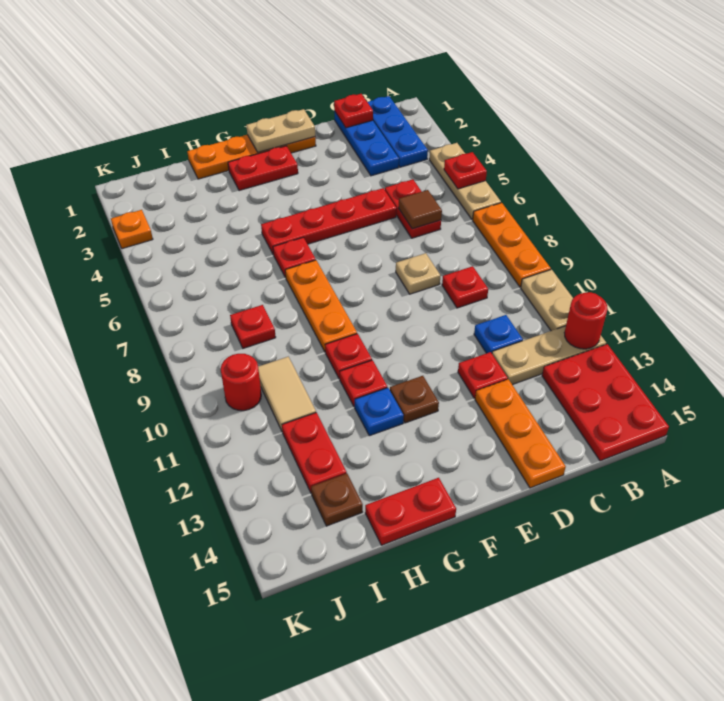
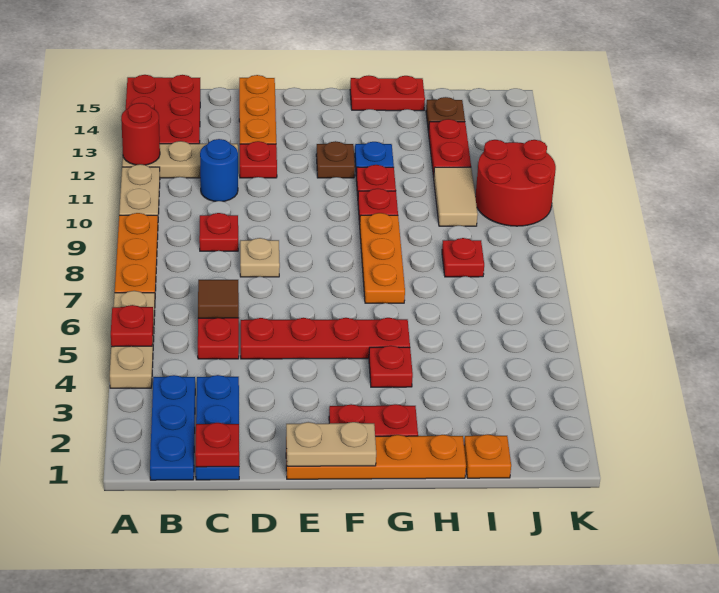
blue plate C11 level 1 -> blue round brick C11 level 1
red plate G6 level 1 -> red plate G4 level 1
red round brick J10 level 1 -> red round brick J10:K11 level 1
orange plate K3 level 1 -> orange plate I1 level 1

